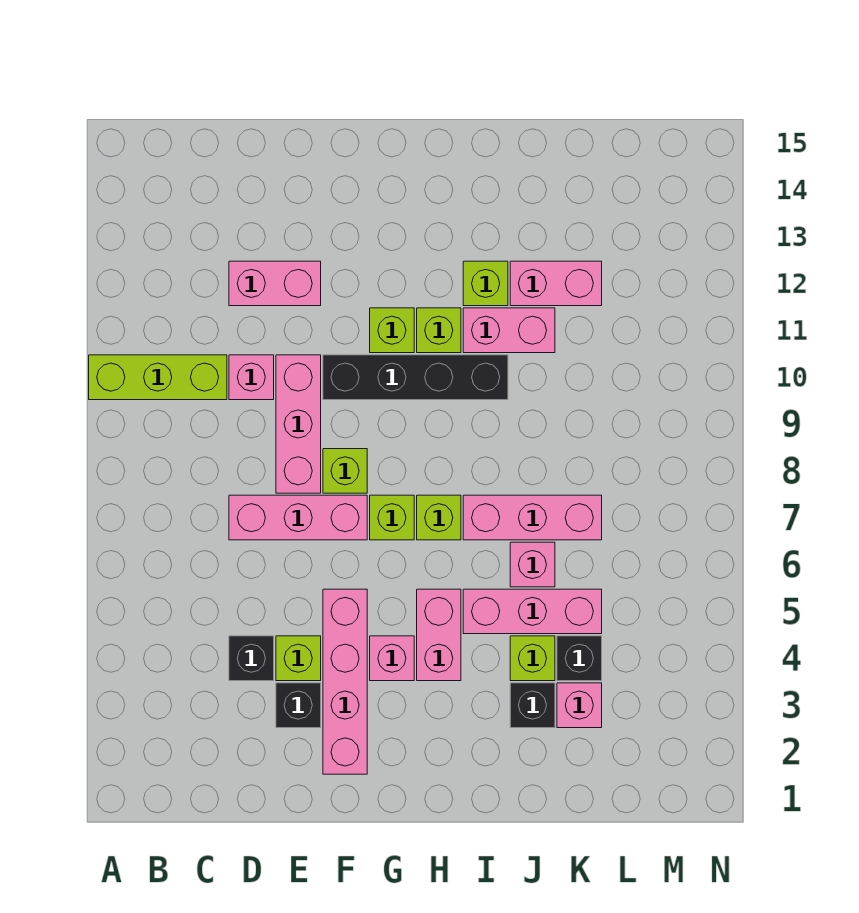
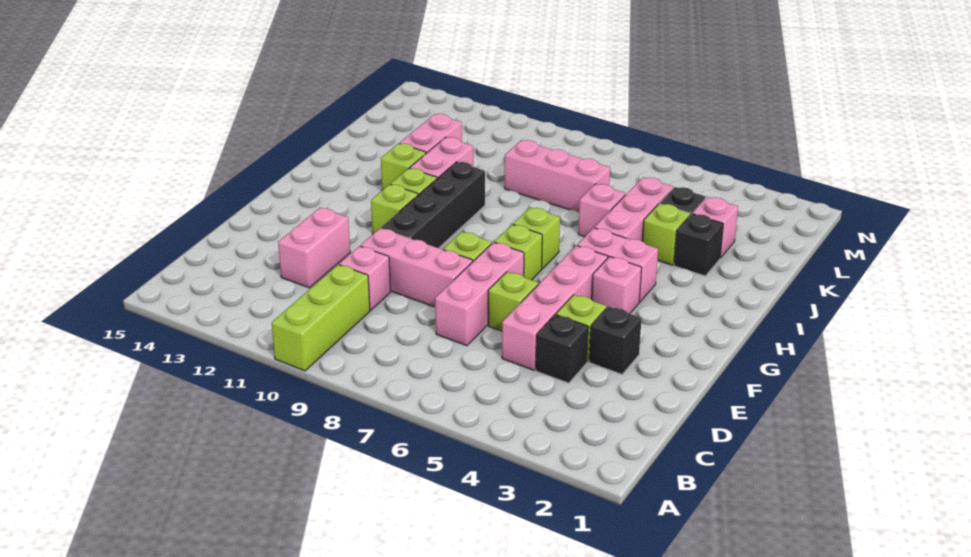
none -> lime brick E6 level 1
pink brick F2:F5 level 1 -> pink brick D5:G5 level 1
pink brick I7:K7 level 1 -> pink brick K7:K9 level 1

